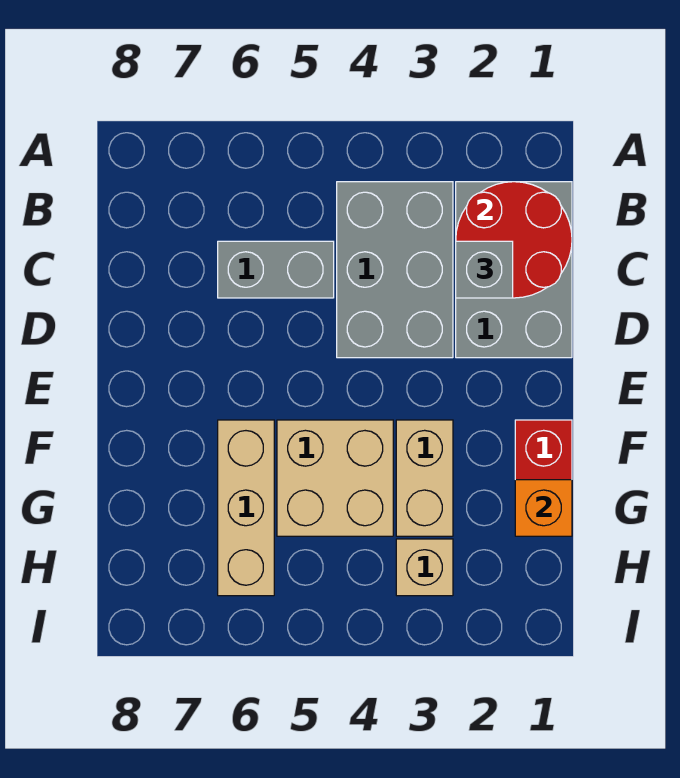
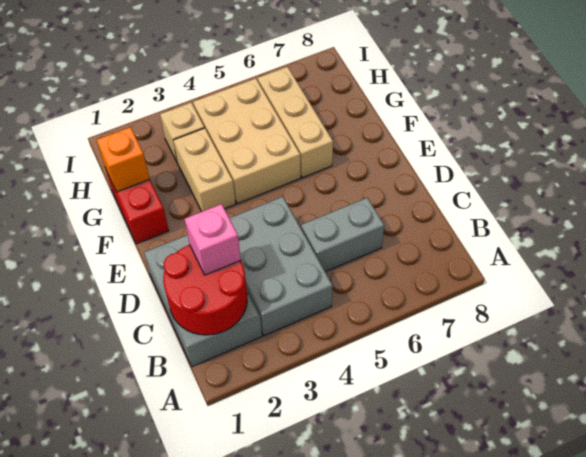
grey brick C2 level 3 -> pink brick C2 level 3
tan brick F4:G5 level 1 -> tan brick F4:H5 level 1

